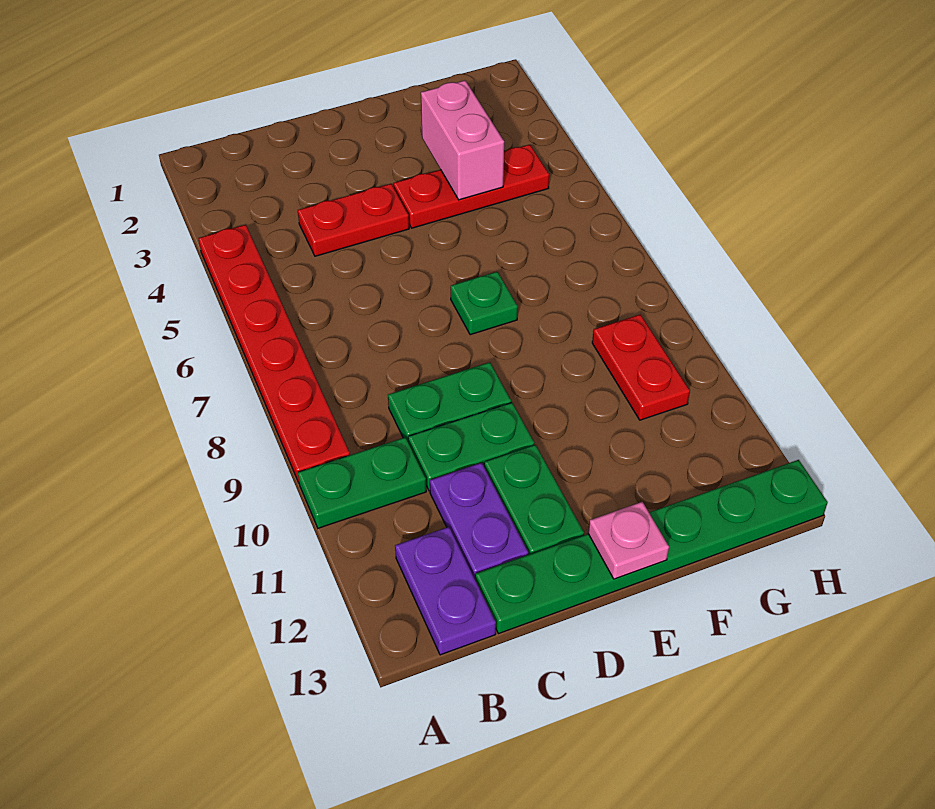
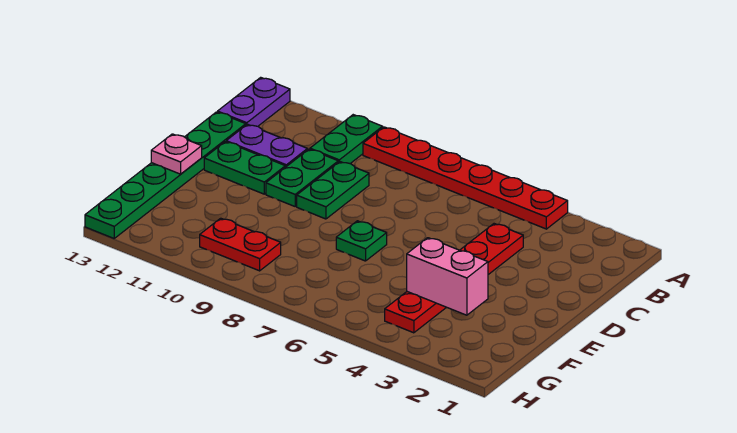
purple plate B12:B13 level 1 -> purple plate A13:B13 level 1

